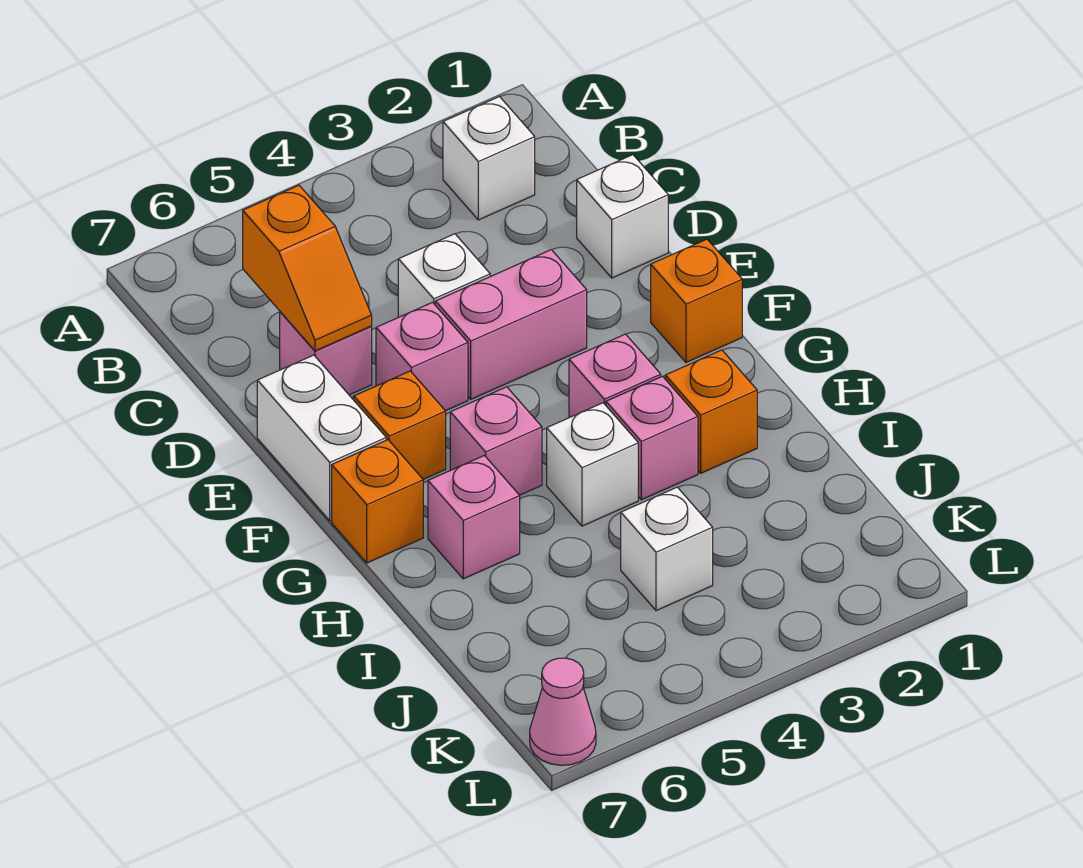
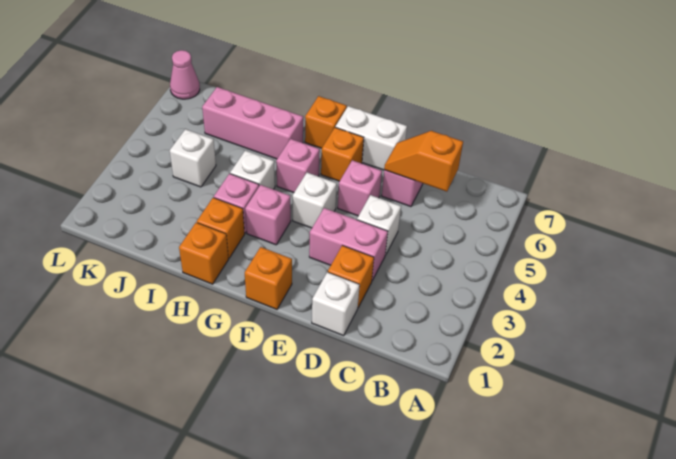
white brick B2 level 1 -> white brick F4 level 1
none -> orange brick D2 level 1
pink brick E3:E4 level 1 -> pink brick D3:E3 level 1
none -> orange brick H1 level 1
pink brick H6 level 1 -> pink brick H6:J6 level 1

